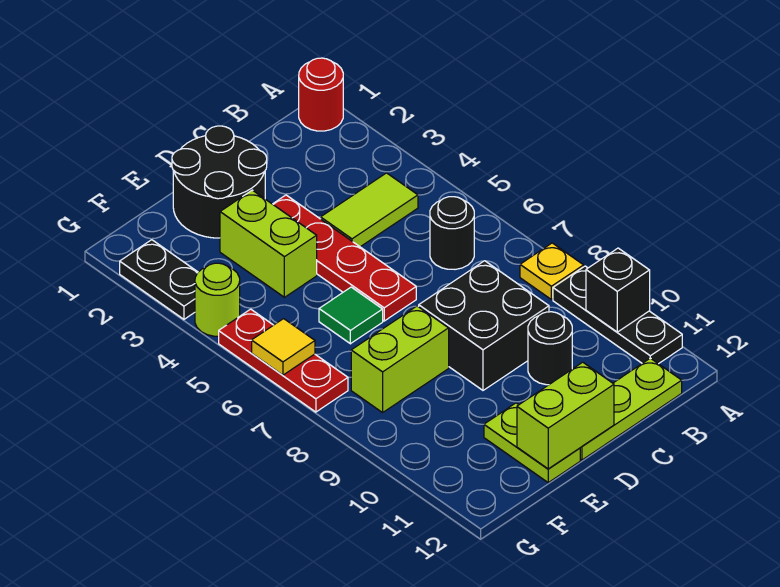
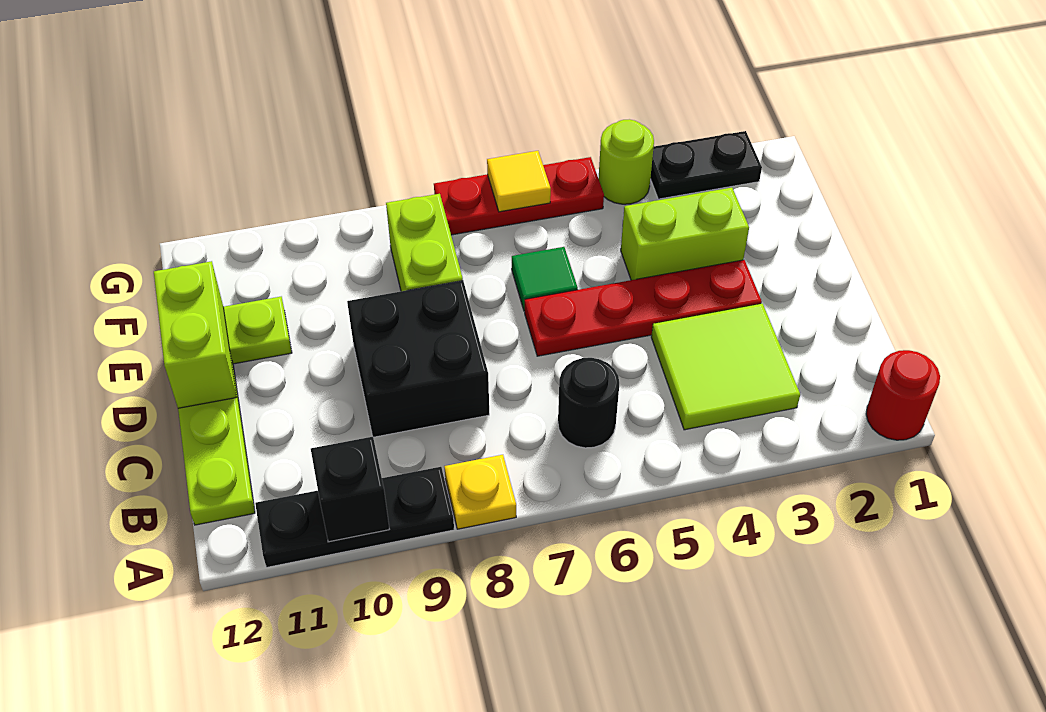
lime tile B4:C4 level 1 -> lime tile B3:C4 level 1
black round brick C10 level 1 -> none
black round brick D1:E2 level 1 -> none

